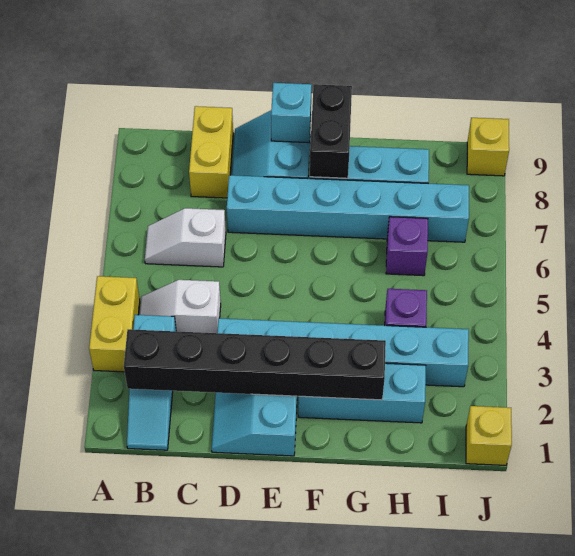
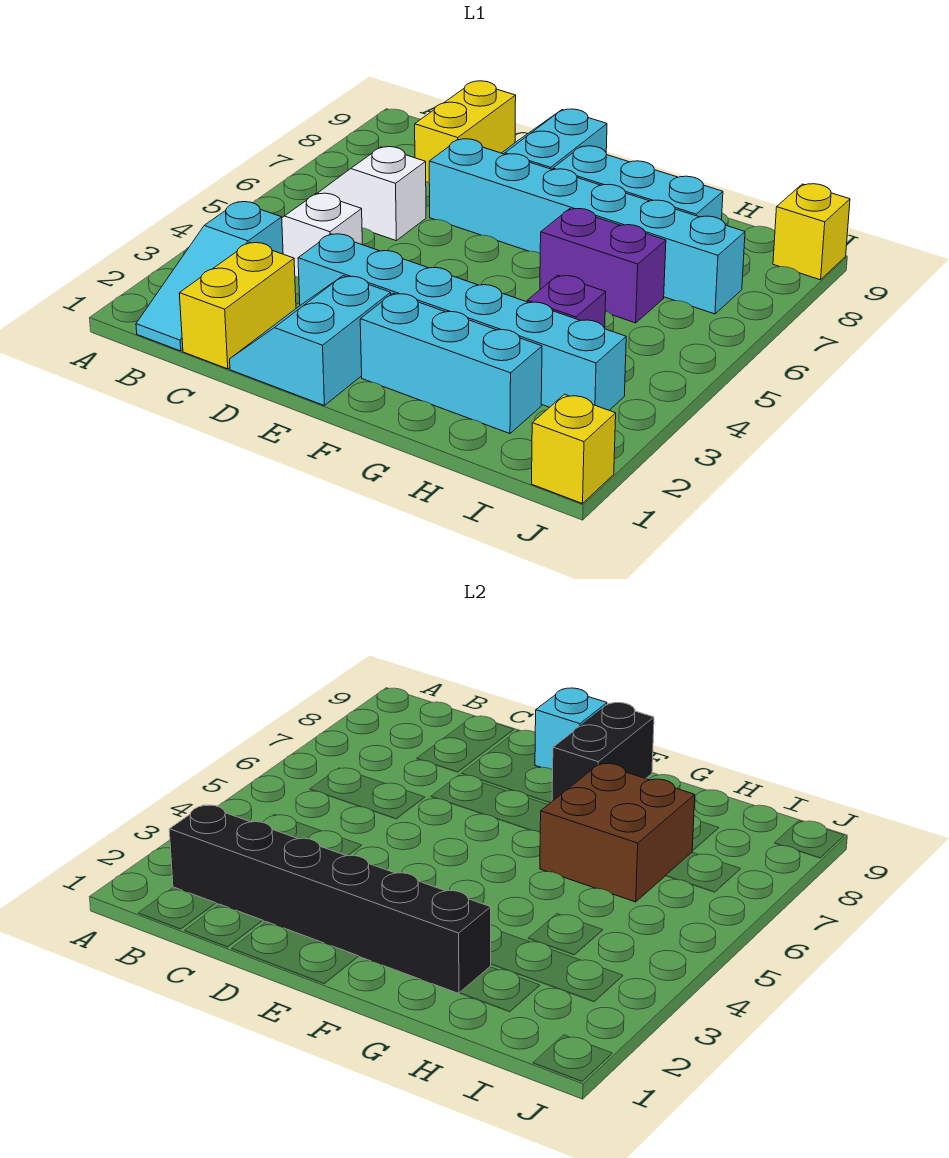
yellow brick A3:A4 level 1 -> yellow brick C1:C2 level 1
none -> brown brick G6:H7 level 2
purple brick H6 level 1 -> purple brick G6:H6 level 1

